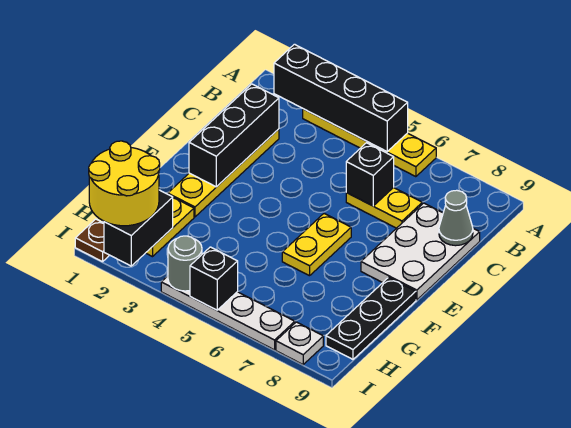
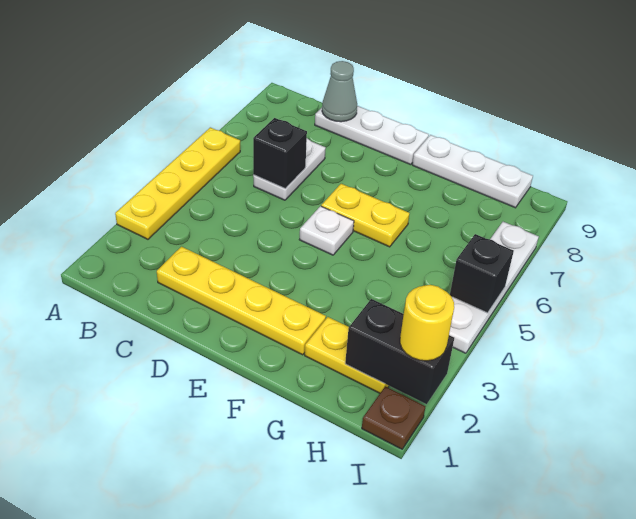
black brick A2:A5 level 2 -> none
black brick C2:E2 level 2 -> none
yellow plate C6:C7 level 1 -> white plate C6:C7 level 1
white plate C8:E9 level 1 -> white plate C9:E9 level 1
black plate F9:H9 level 1 -> white plate F9:H9 level 1
yellow round brick H1:I2 level 3 -> yellow round brick I2 level 3
grey round brick I4 level 2 -> none
white plate I8 level 1 -> white plate E5 level 1

